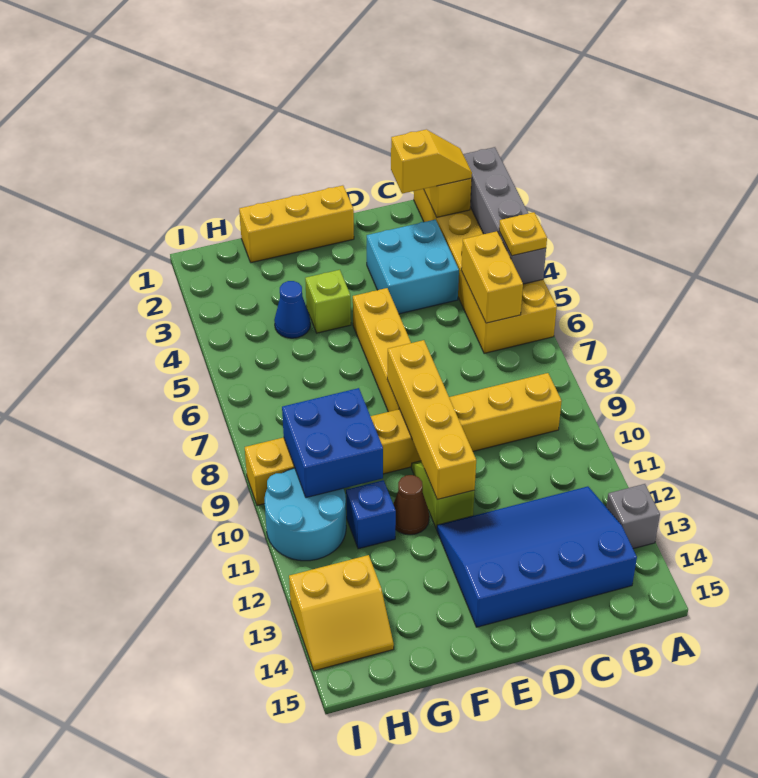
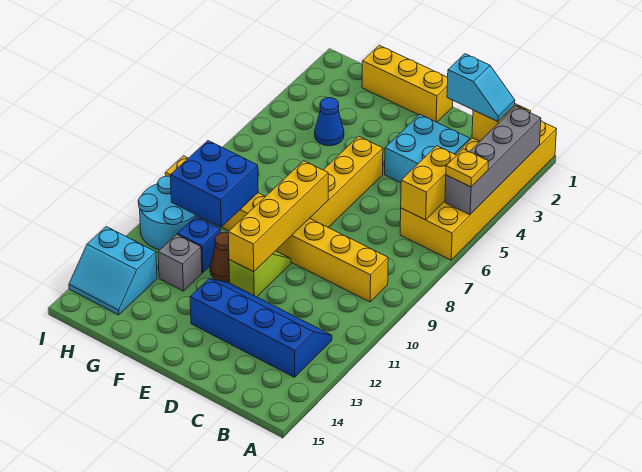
grey brick A13 level 1 -> grey brick G12 level 1
yellow slope B2:C2 level 3 top C -> cyan slope B2:C2 level 3 top C
blue slope B12:E14 level 1 top 14 -> blue slope B12:E13 level 1 top 13
lime brick F4 level 1 -> none
yellow slope H13:I14 level 1 top 13 -> cyan slope H13:I14 level 1 top 13

